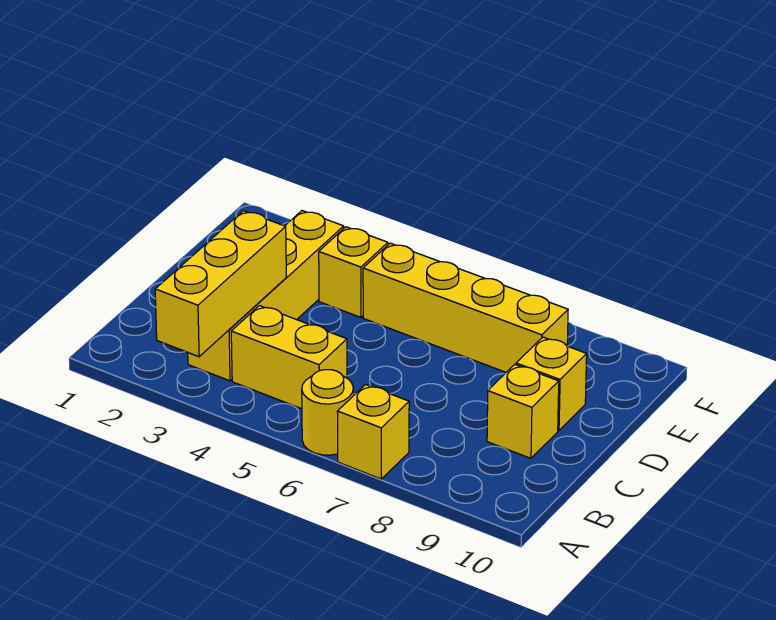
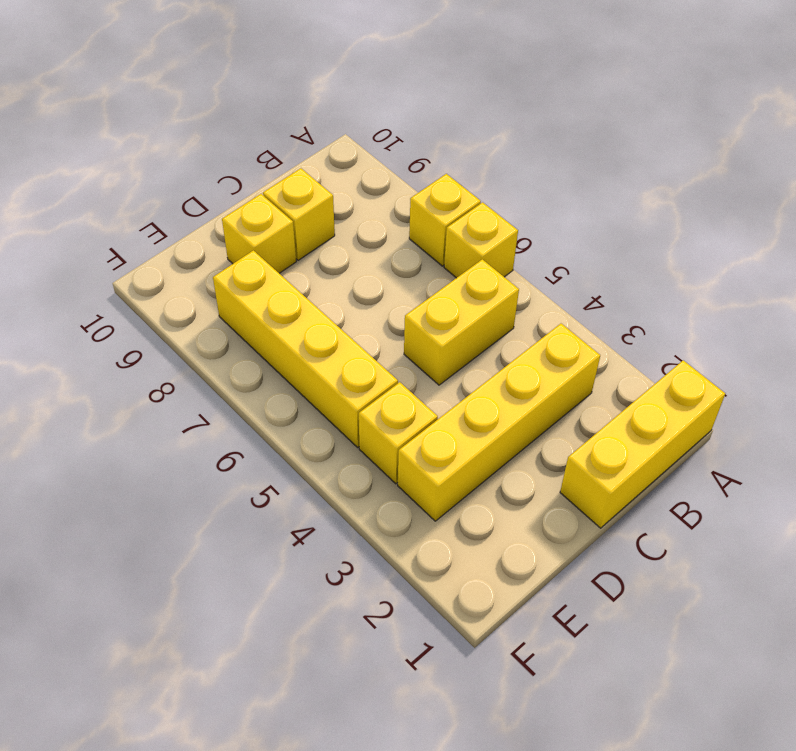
yellow brick A3:C3 level 2 -> yellow brick A1:C1 level 1
yellow round brick A6 level 1 -> yellow brick A6 level 1
yellow brick B4:B5 level 1 -> yellow brick B5:C5 level 1

